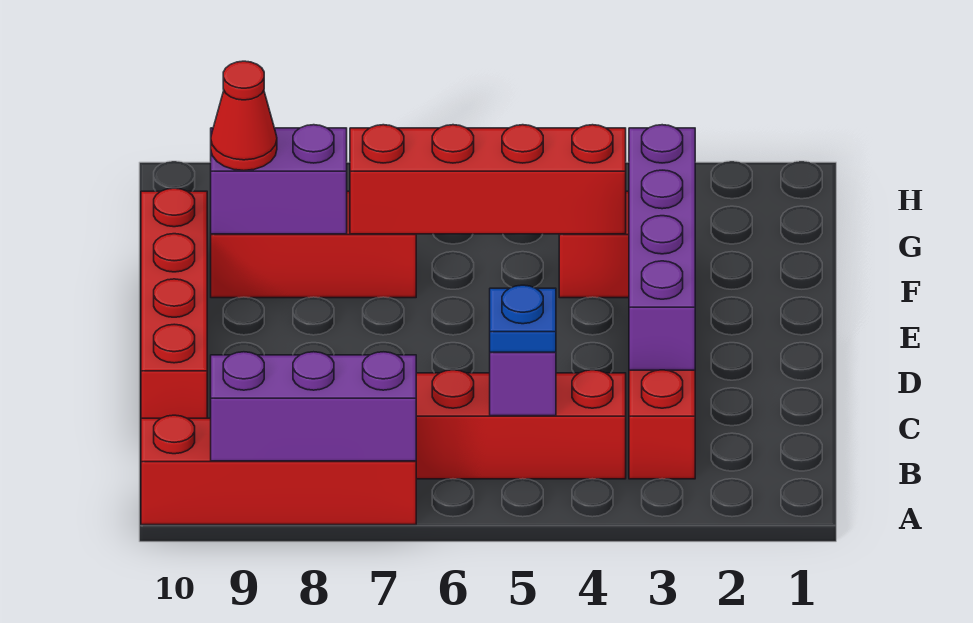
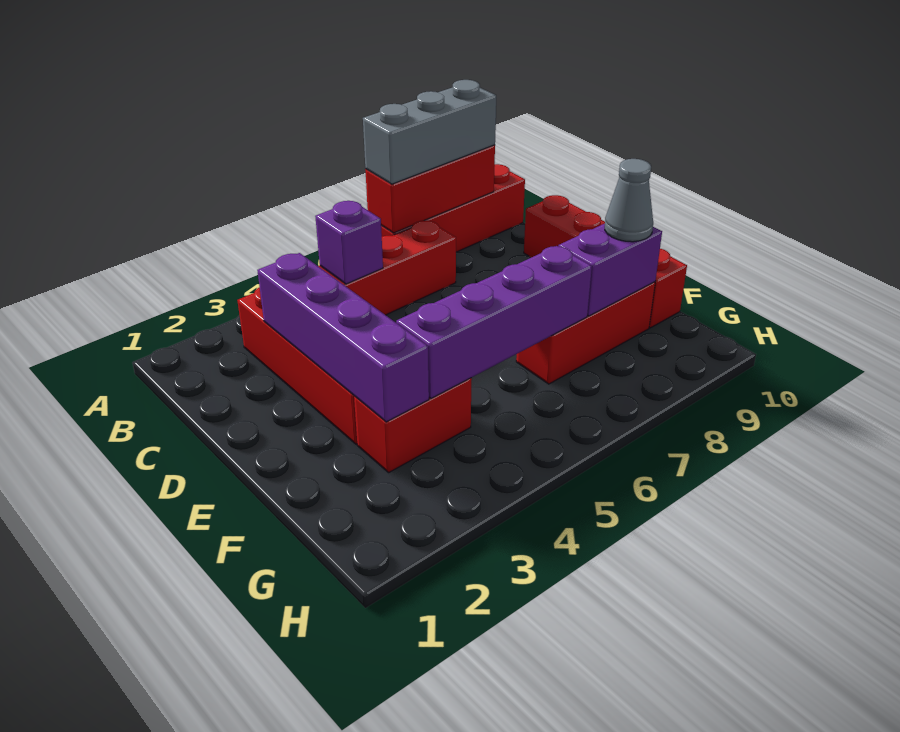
purple brick A7:A9 level 2 -> red brick A7:A9 level 2
none -> grey brick A7:A9 level 3
blue plate B5 level 3 -> none
red brick F4:F7 level 2 -> purple brick F4:F7 level 2
red cone F9 level 3 -> grey cone F9 level 3

